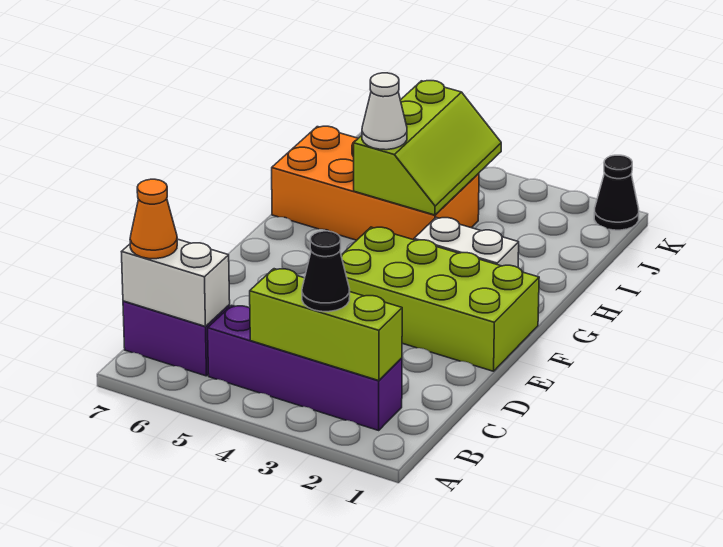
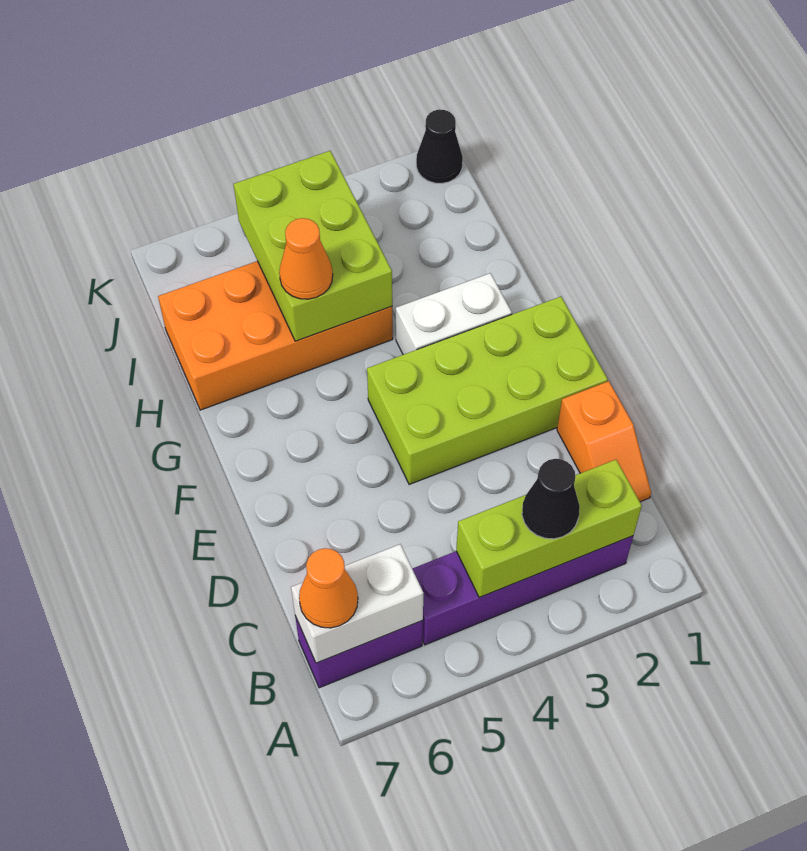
none -> orange slope C1:D1 level 1 top D
lime slope H4:J5 level 2 top 5 -> lime brick H4:J5 level 2
white cone H5 level 3 -> orange cone H5 level 3

